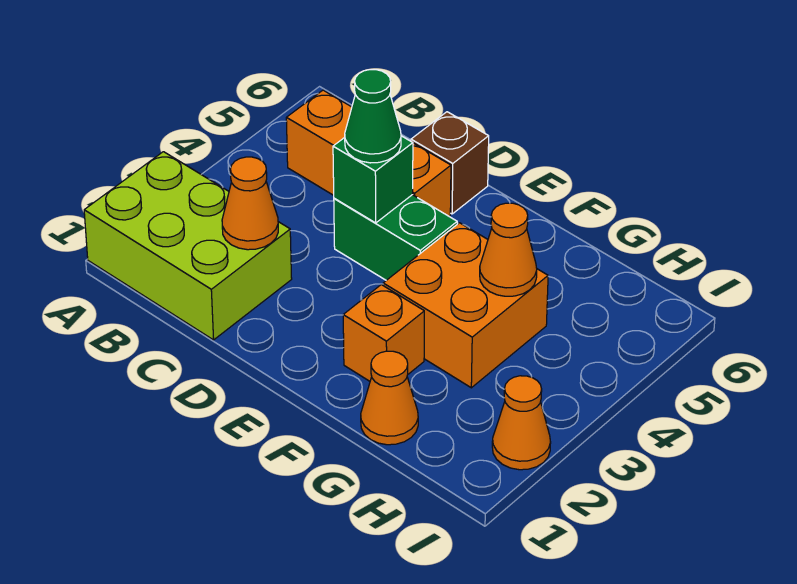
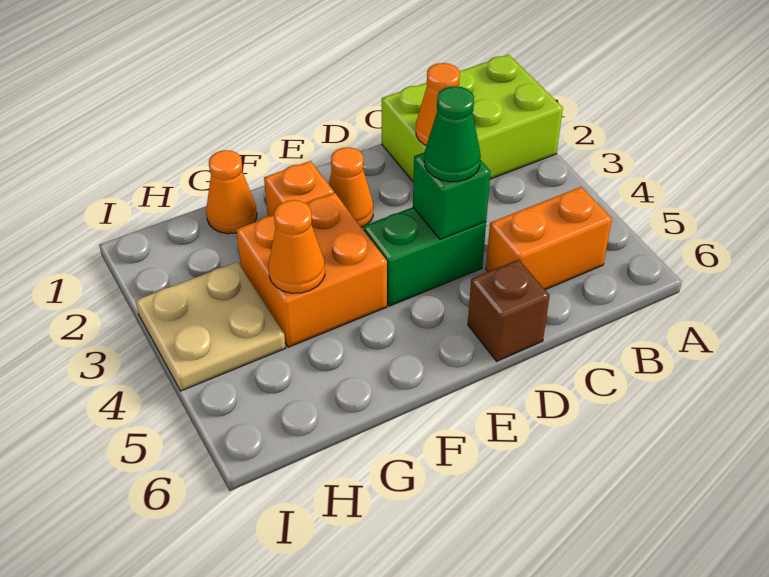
orange brick B5:D5 level 1 -> orange brick B5:C5 level 1
none -> tan plate H3:I4 level 1
orange cone I2 level 1 -> orange cone E2 level 1

